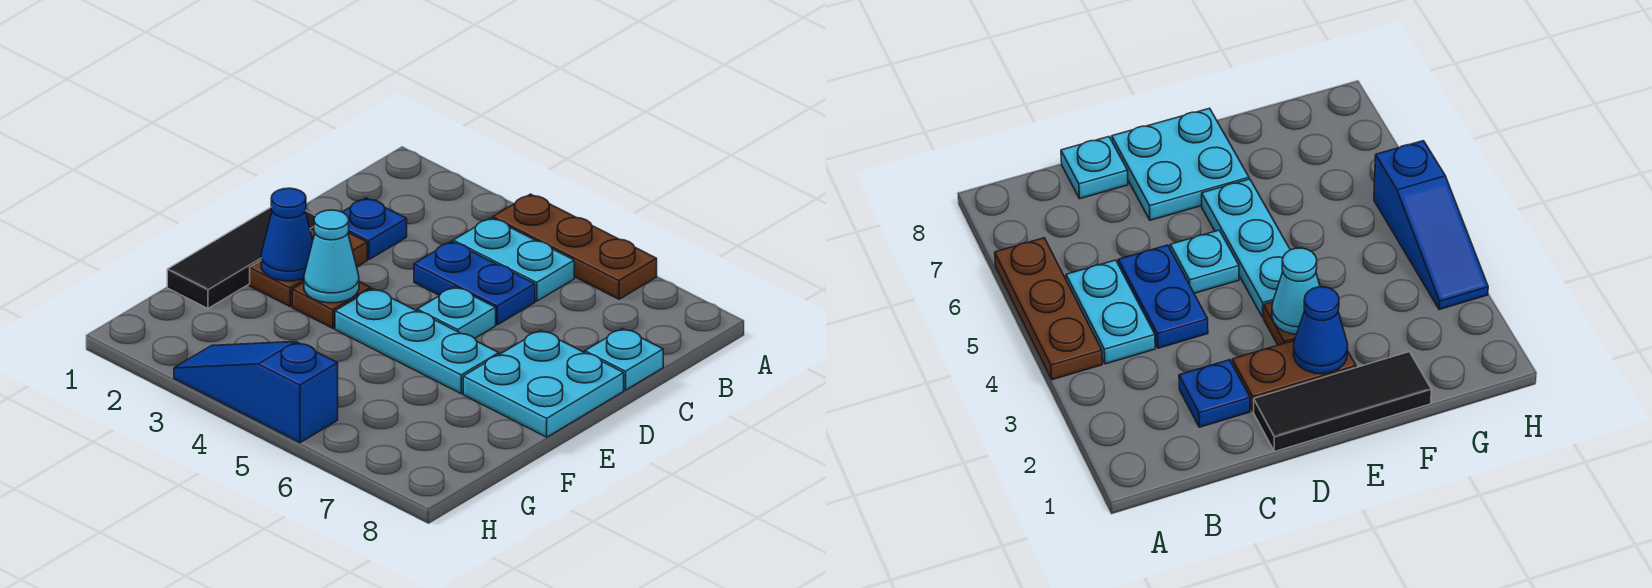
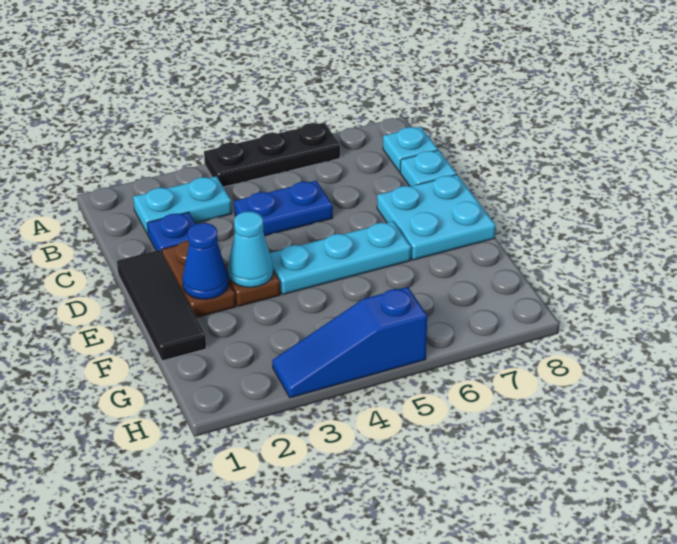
brown plate A4:A6 level 1 -> black plate A4:A6 level 1
cyan plate B4:B5 level 1 -> cyan plate B2:B3 level 1
cyan plate D5 level 1 -> cyan plate B8 level 1

